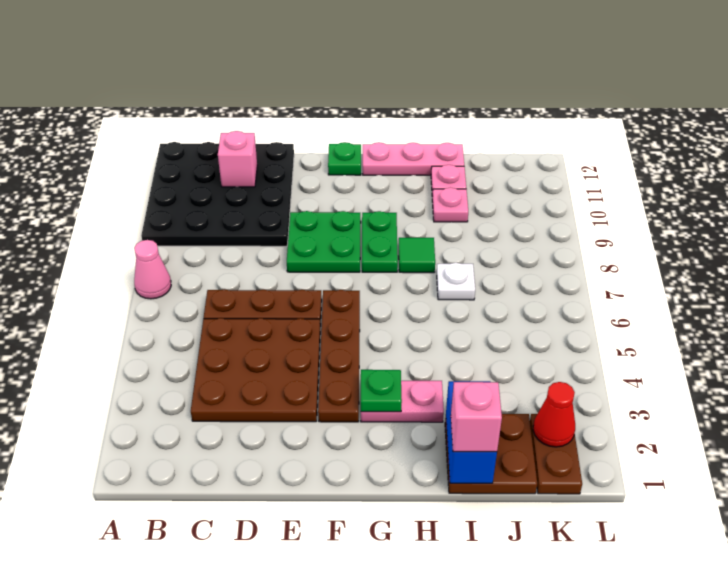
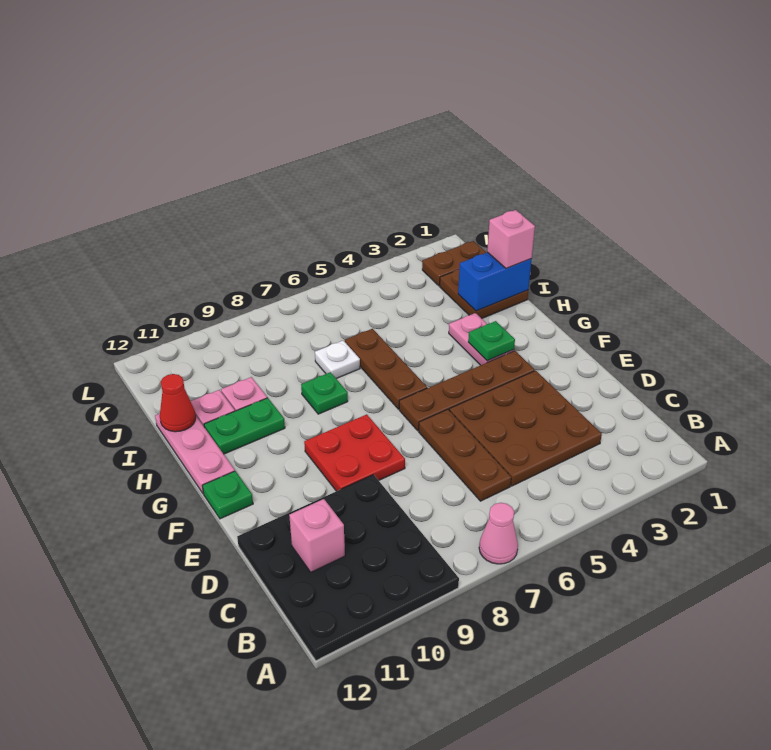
green plate E8:F9 level 1 -> red plate E8:F9 level 1
none -> brown plate G6:I6 level 1
green plate G8:G9 level 1 -> green plate H10:H11 level 1
green tile H8 level 1 -> green plate H8 level 1
red cone K2 level 2 -> red cone I12 level 2

